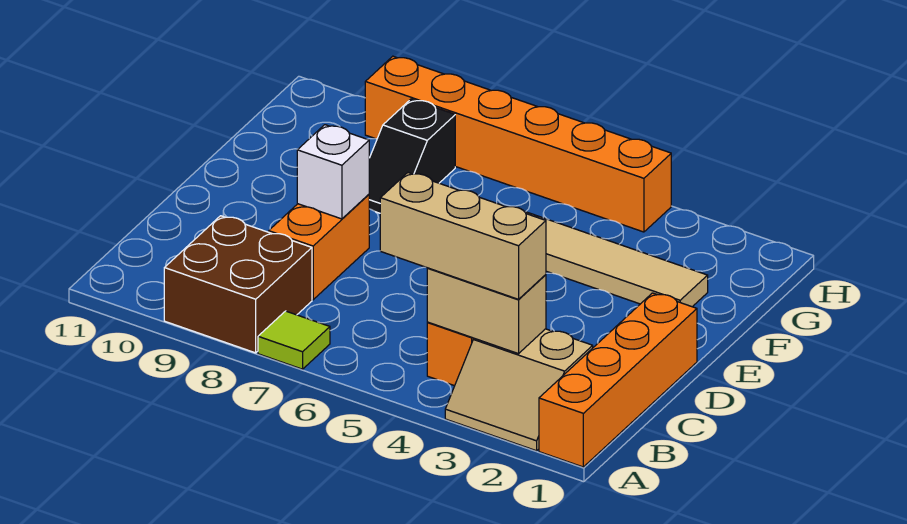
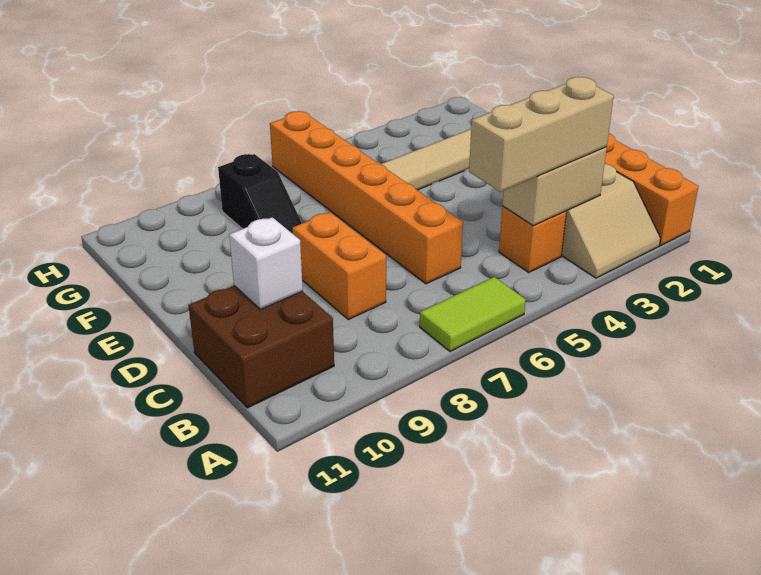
lime tile A7 level 1 -> lime tile A6:A7 level 1
brown brick A8:B9 level 1 -> brown brick B10:C11 level 1
white brick D8 level 2 -> white brick C10 level 2
orange brick H4:H9 level 1 -> orange brick C6:H6 level 1

